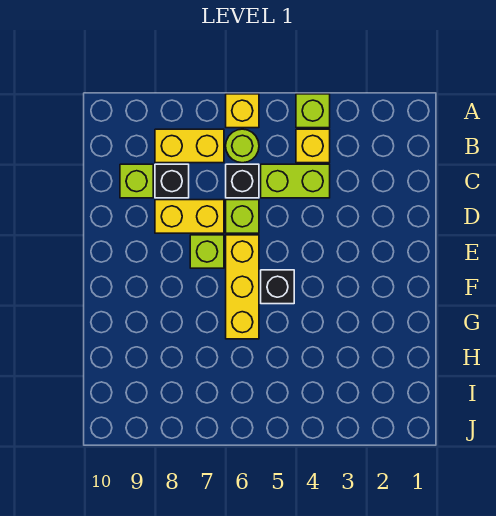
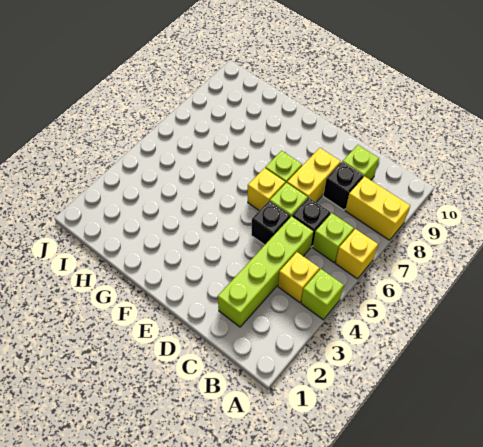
lime round brick B6 level 1 -> lime brick B6 level 1
yellow brick B7:B8 level 1 -> yellow brick A8:B8 level 1
lime brick C4:C5 level 1 -> lime brick C2:C5 level 1
yellow brick E6:G6 level 1 -> yellow brick E6 level 1
black brick F5 level 1 -> black brick D5 level 1

